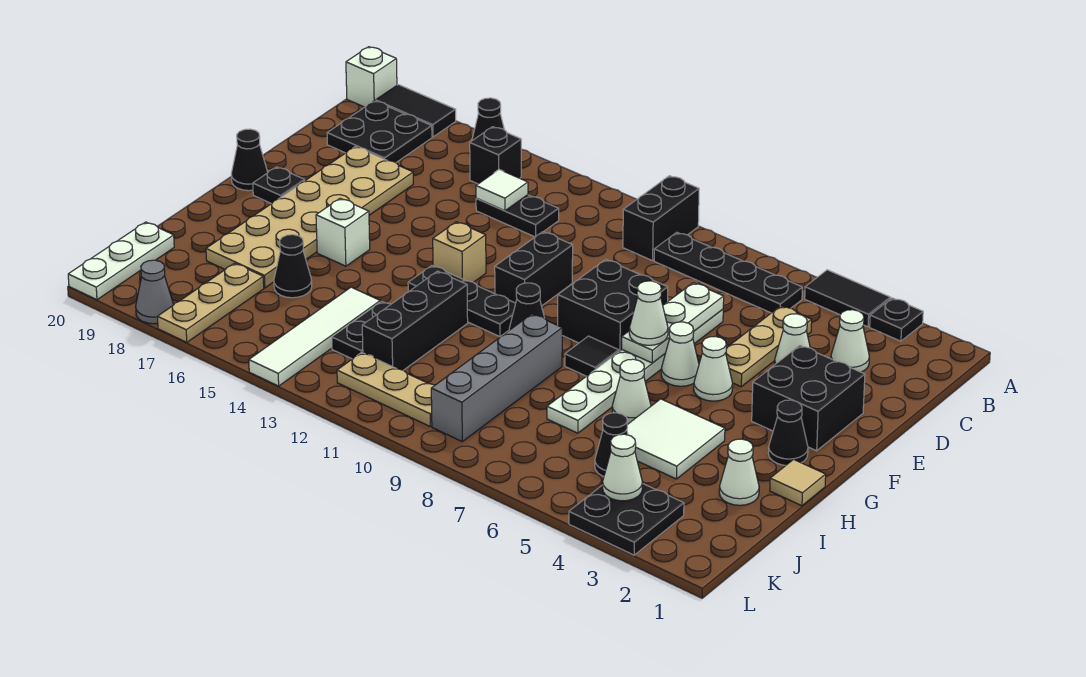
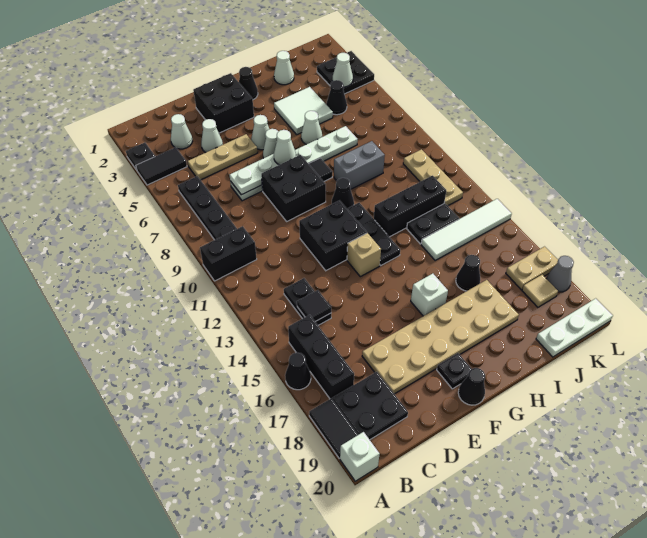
black tile A4:A5 level 1 -> black tile A4:B4 level 1
black brick B15 level 1 -> black brick B15:B17 level 1
white tile C14 level 2 -> black tile C14 level 2
black brick E11:F11 level 1 -> black brick E11:F12 level 1
tan tile H1 level 1 -> tan tile K18 level 1
grey brick H9:K9 level 1 -> grey brick H9:I9 level 1
tan plate J17:L17 level 1 -> tan plate K17:L17 level 1

